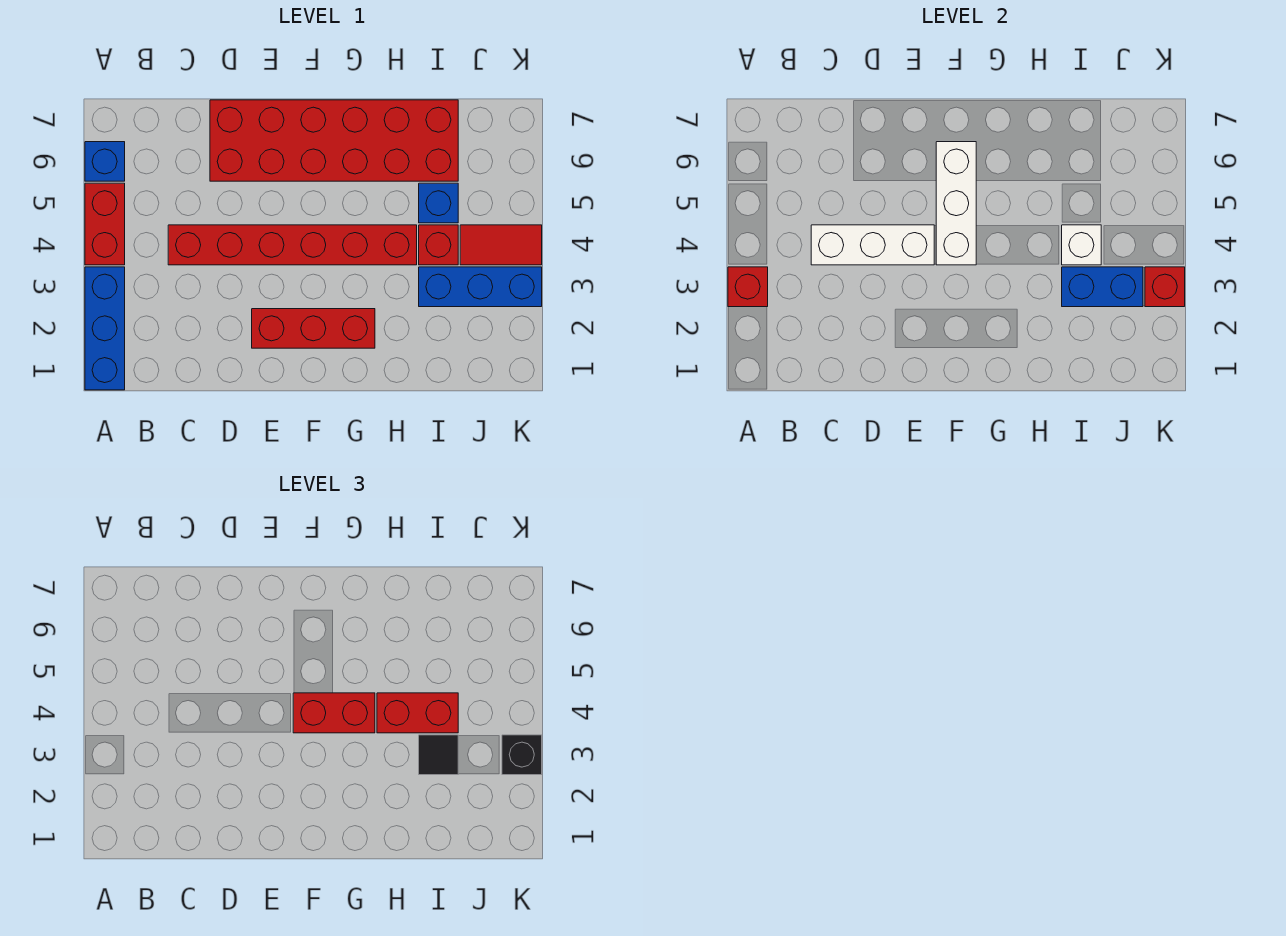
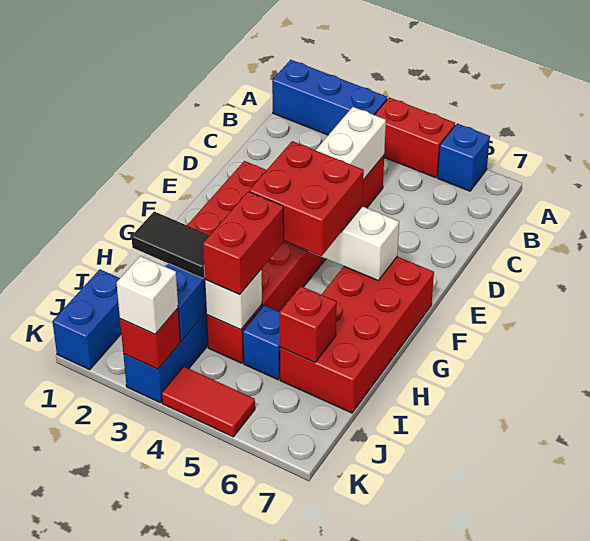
red brick A3 level 2 -> red brick I6 level 2
red brick D6:I7 level 1 -> red brick F6:I7 level 1
red brick F4:G4 level 3 -> red brick F4:G5 level 3
black tile I3 level 3 -> black tile I2:I3 level 3
none -> blue brick J1:K1 level 1
red tile J4:K4 level 1 -> red tile K4:K5 level 1
black brick K3 level 3 -> white brick K3 level 3

